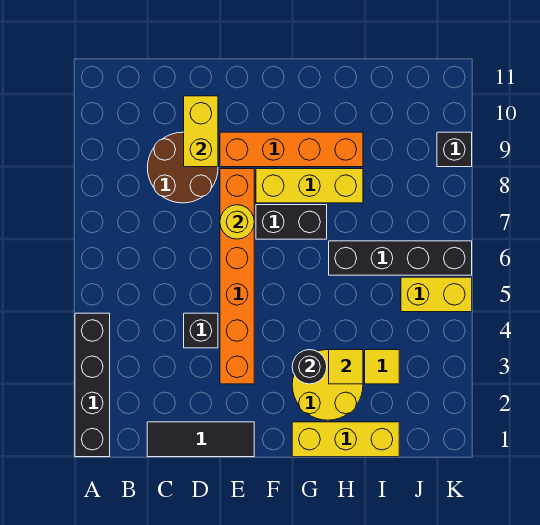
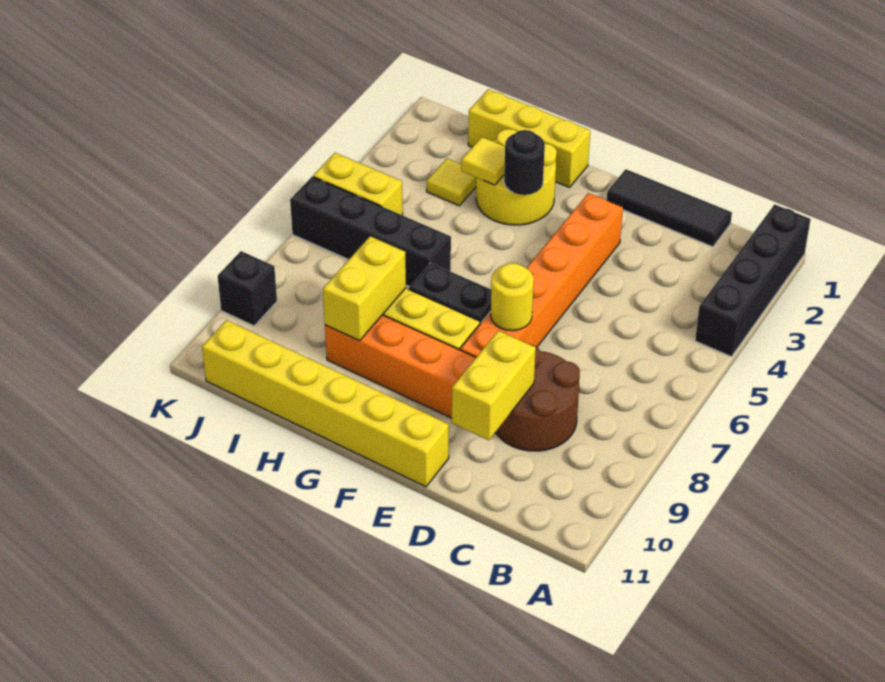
black brick D4 level 1 -> none
none -> yellow brick E11:J11 level 1
none -> yellow brick H8:H9 level 2

